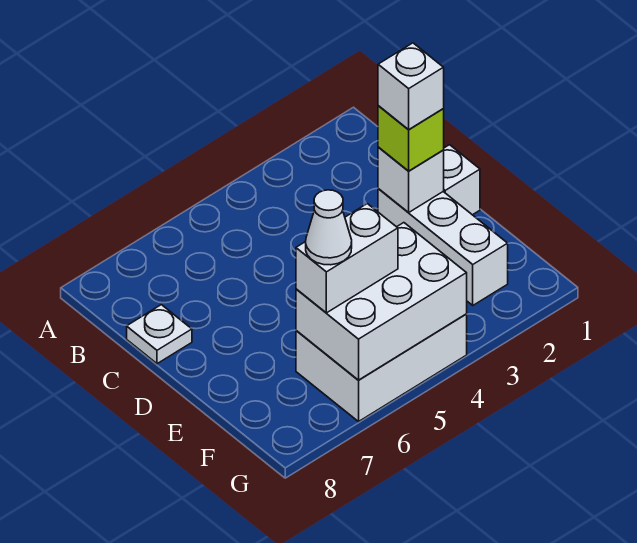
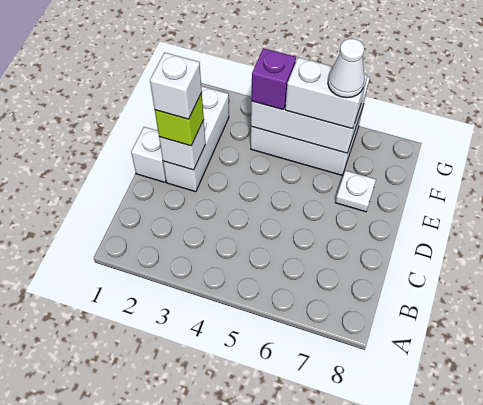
white plate C8 level 1 -> white plate E7 level 1
none -> purple brick F4 level 3

